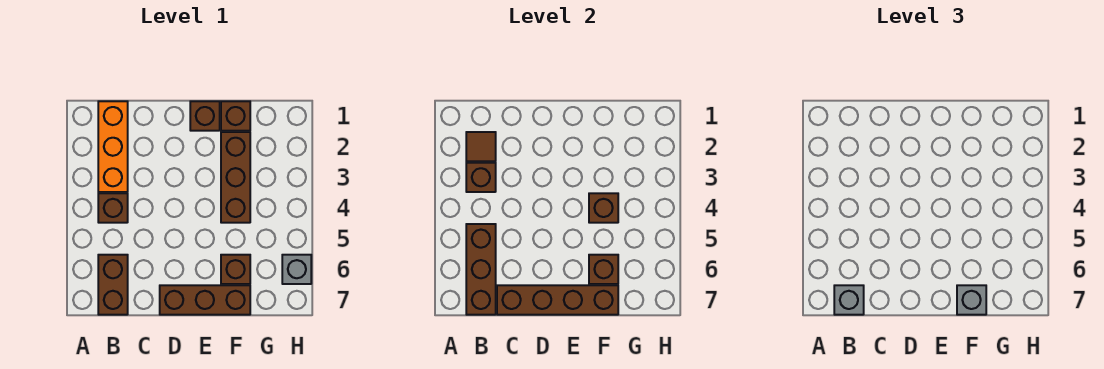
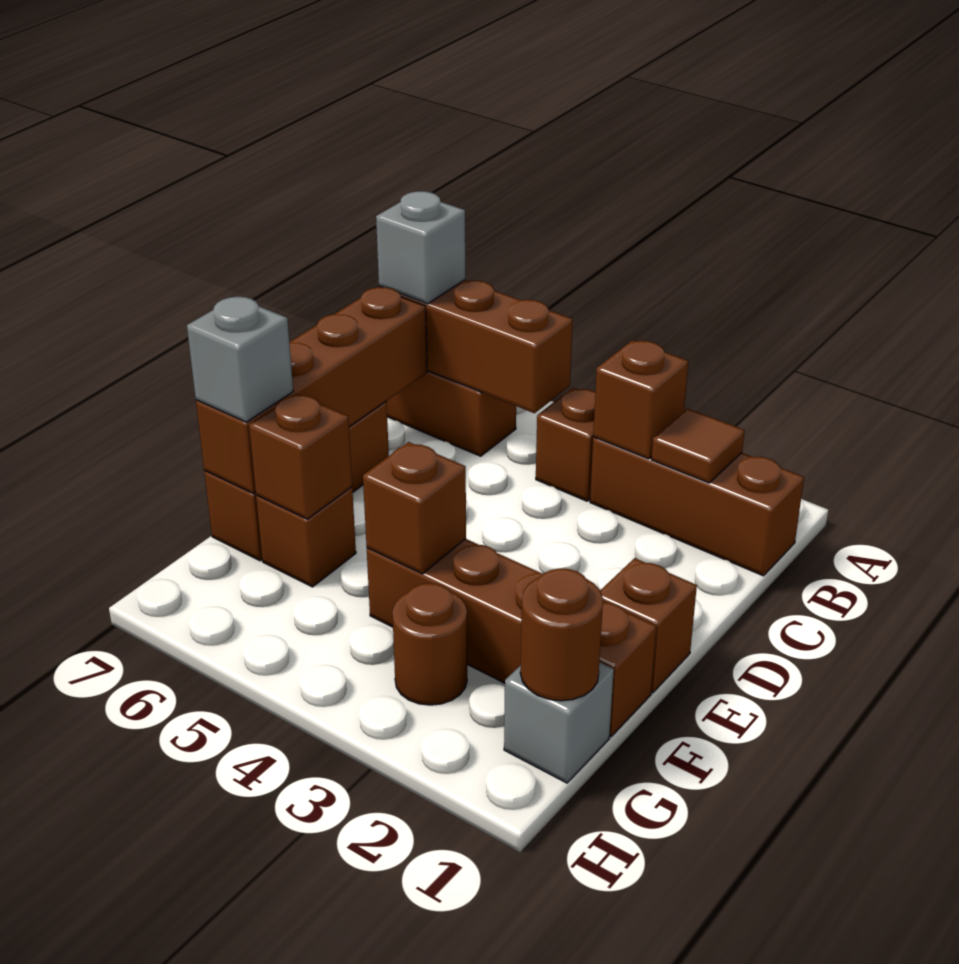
orange brick B1:B3 level 1 -> brown brick B1:B3 level 1
none -> brown round brick G1 level 2
none -> brown round brick G3 level 1
grey brick H6 level 1 -> grey brick G1 level 1

